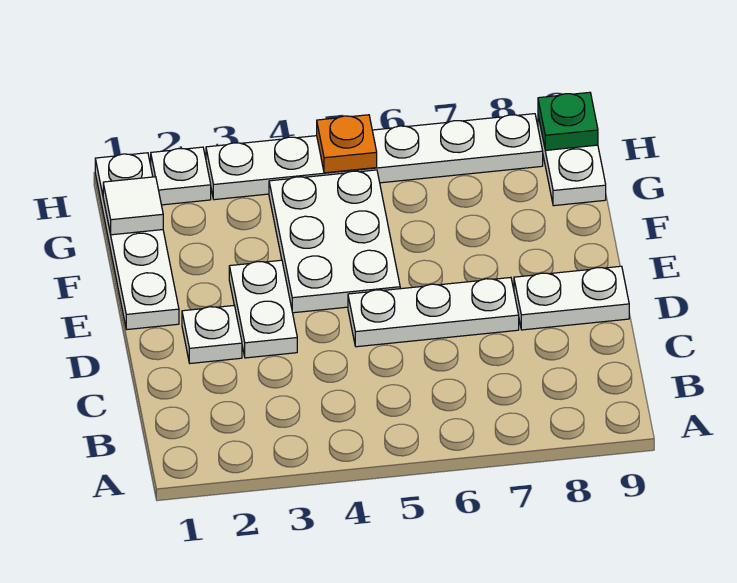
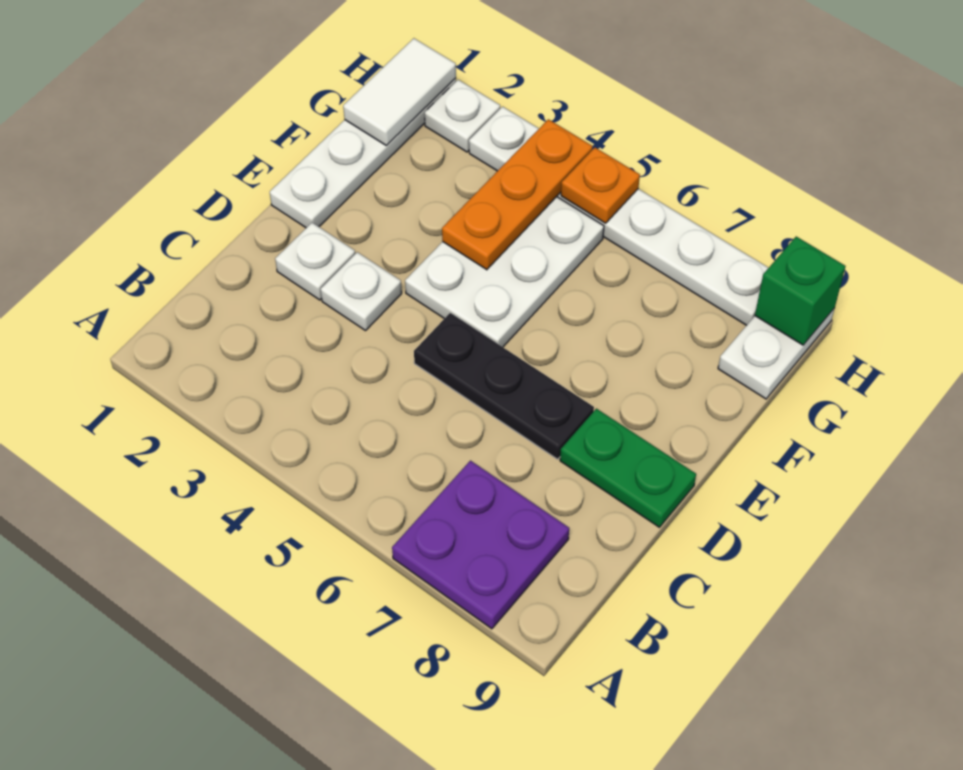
none -> purple plate A7:B8 level 1
white plate D3:E3 level 1 -> white plate D3 level 1
white plate D5:D7 level 1 -> black plate D5:D7 level 1
white plate D8:D9 level 1 -> green plate D8:D9 level 1
none -> orange plate F4:H4 level 2
white tile G1 level 2 -> white tile G1:H1 level 2
green plate H9 level 2 -> green brick H9 level 2

